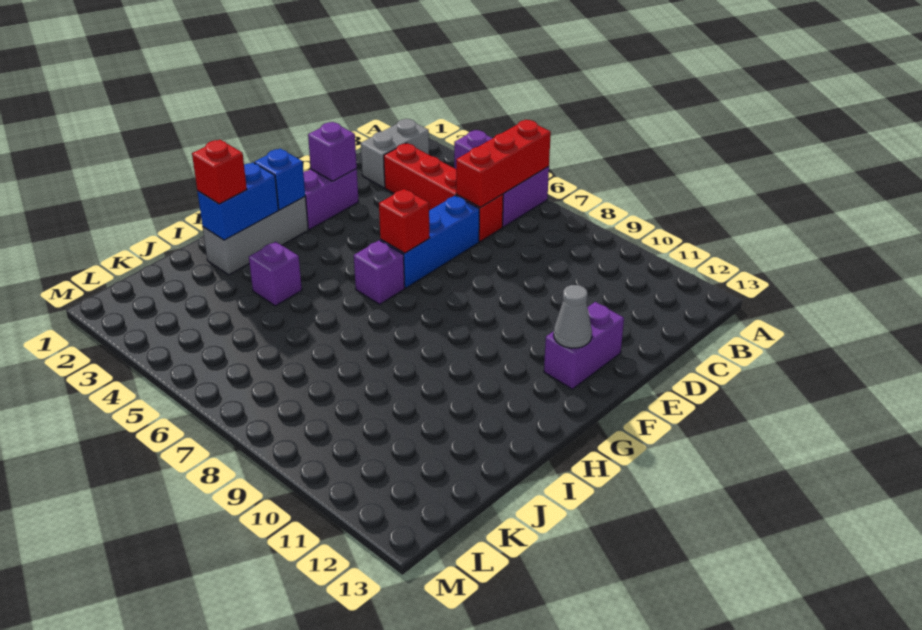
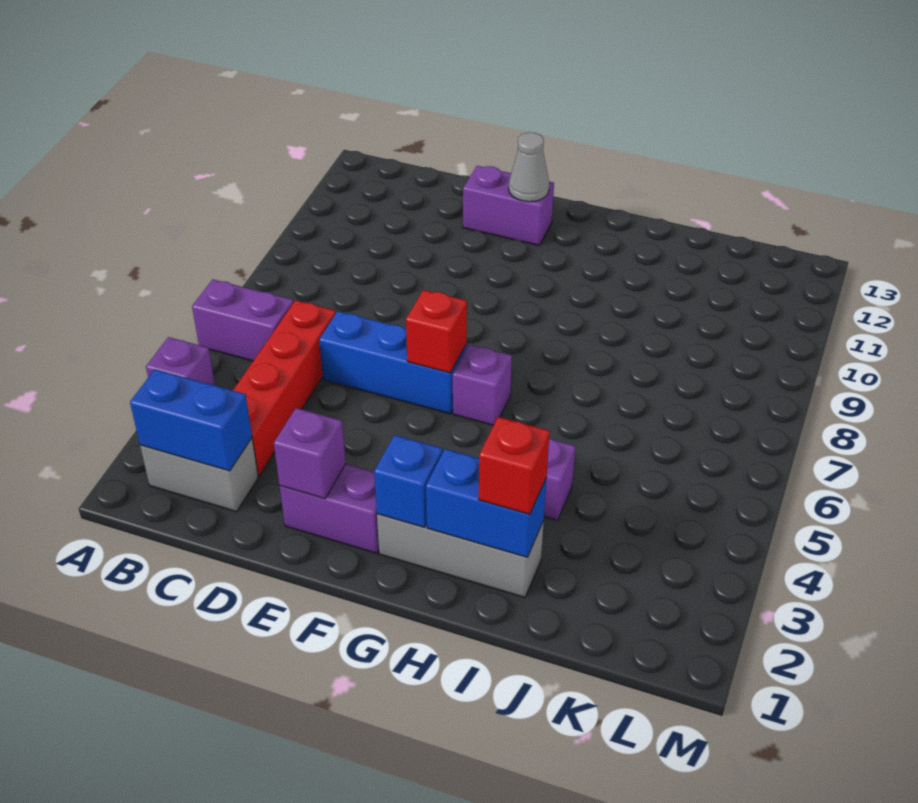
red brick A6:C6 level 2 -> none
none -> blue brick B2:C2 level 2

